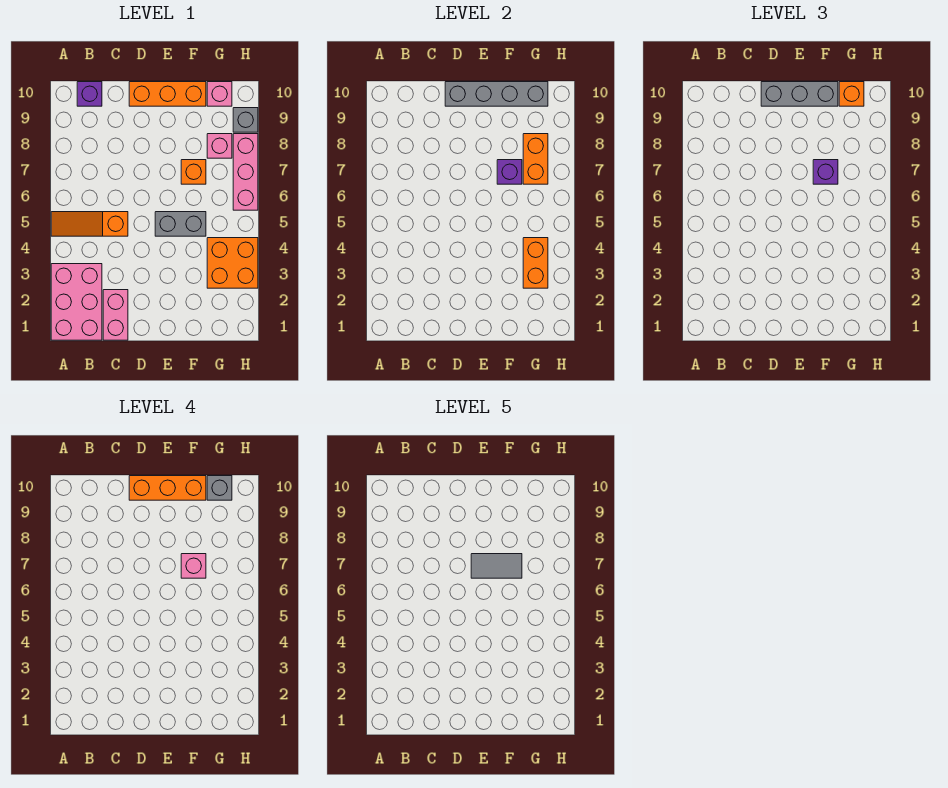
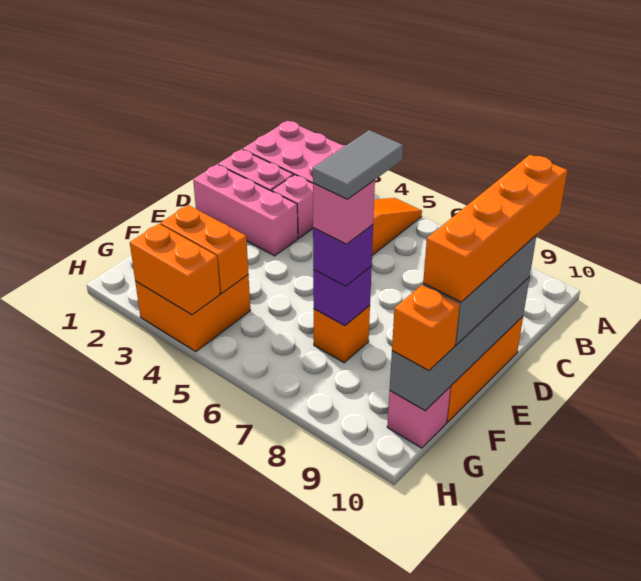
purple brick B10 level 1 -> none
orange brick D10:F10 level 4 -> orange brick C10:F10 level 4
grey brick E5:F5 level 1 -> none
orange brick G7:G8 level 2 -> orange brick H3:H4 level 2
pink brick G8 level 1 -> pink brick C3 level 1
grey brick G10 level 4 -> none
pink brick H6:H8 level 1 -> pink brick D1:D3 level 1
grey brick H9 level 1 -> none

